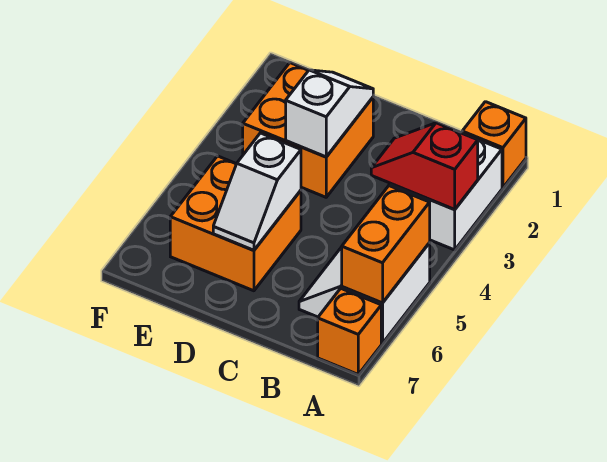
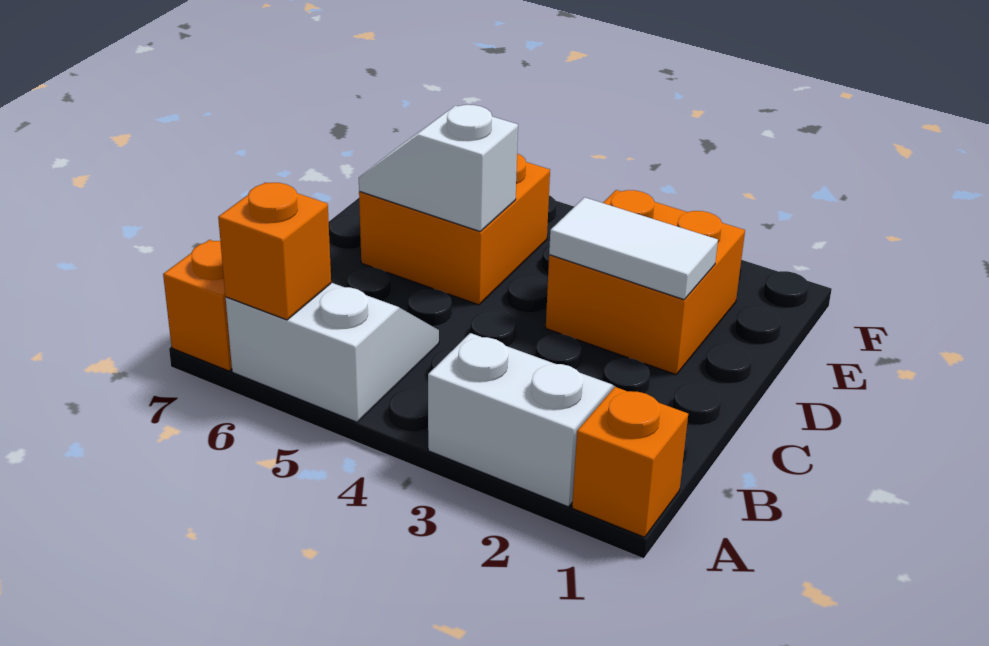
red slope A3:B3 level 2 top A -> none
orange brick A5:A6 level 2 -> orange brick A6 level 2
white slope D2:D3 level 2 top 3 -> white tile D2:D3 level 2

